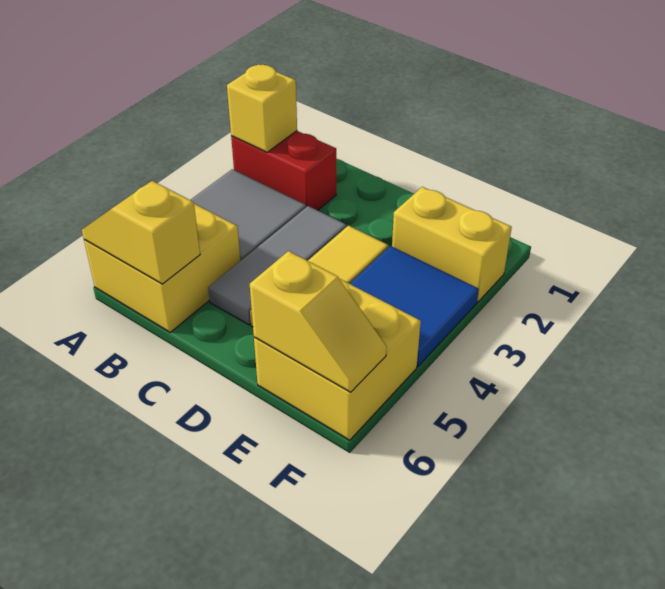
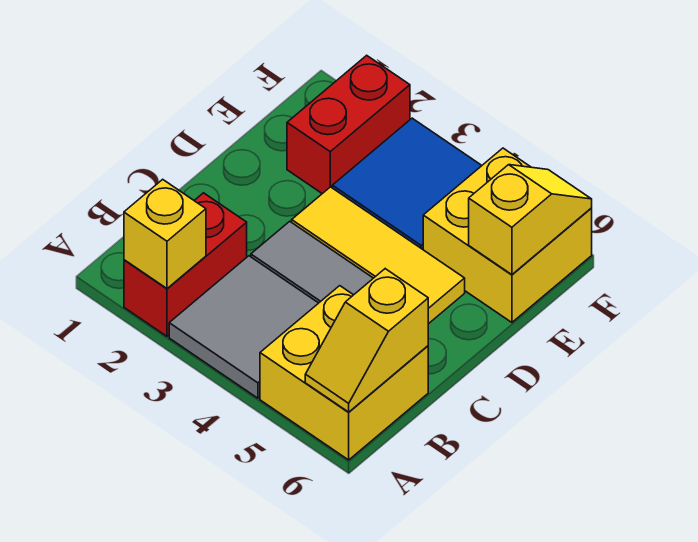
yellow brick E2:F2 level 1 -> red brick E2:F2 level 1

